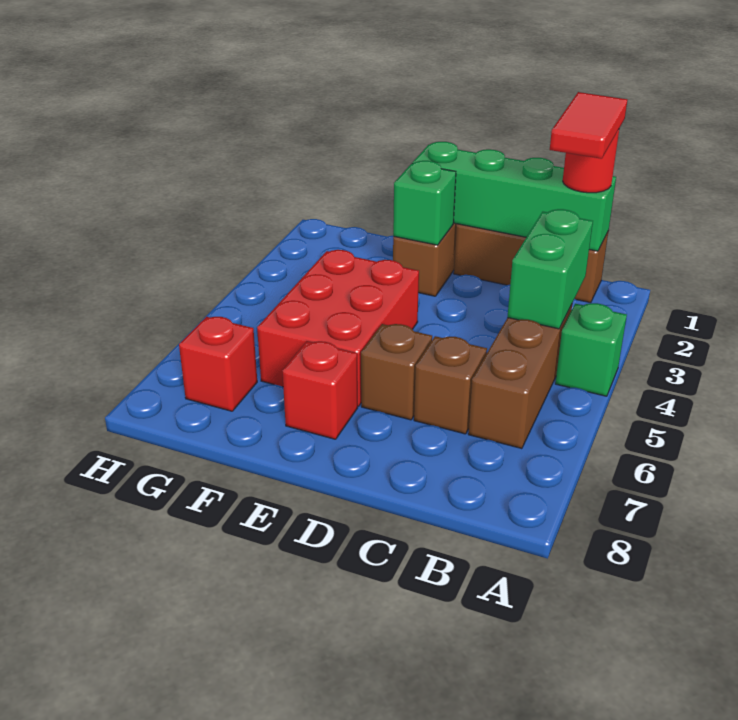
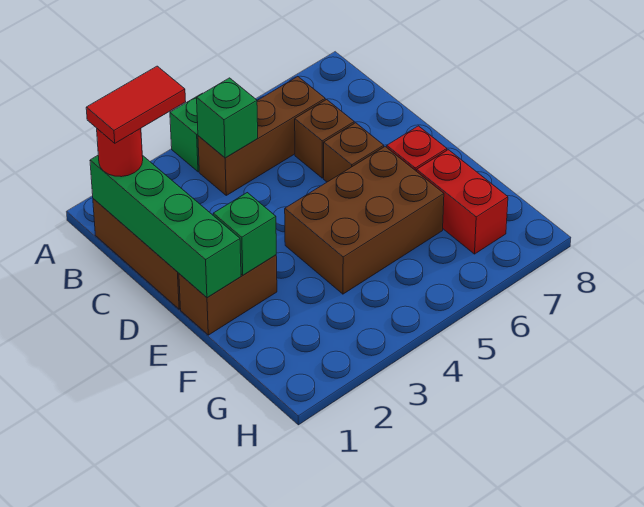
green brick B3:B4 level 2 -> green brick B4 level 2
red brick E4:F6 level 1 -> brown brick E4:F6 level 1
red brick G7 level 1 -> red brick F7:G7 level 1

